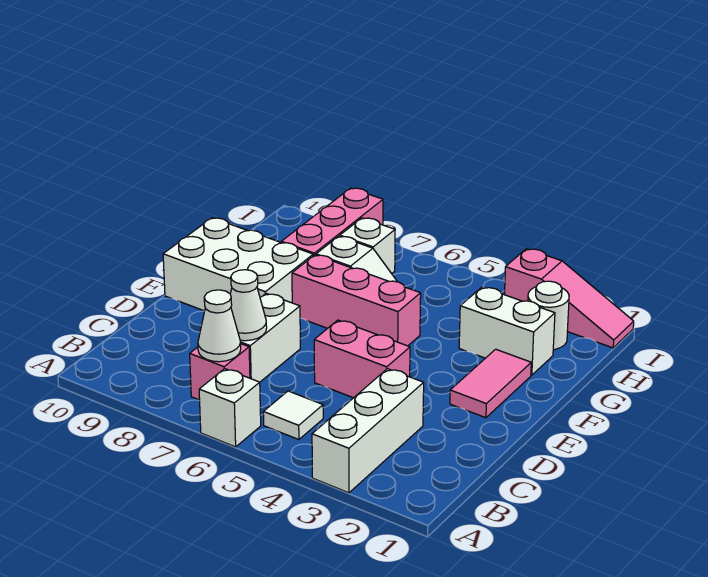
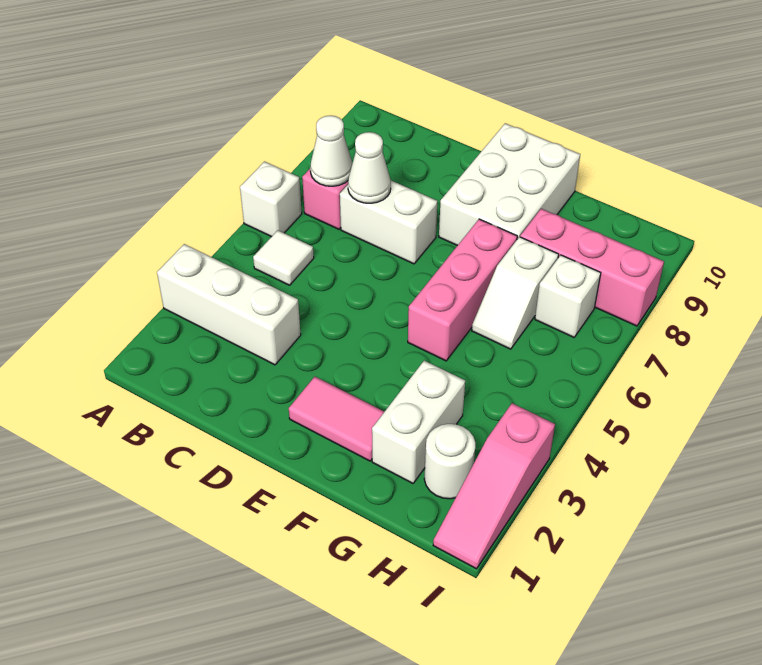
pink brick D4:D5 level 1 -> none

